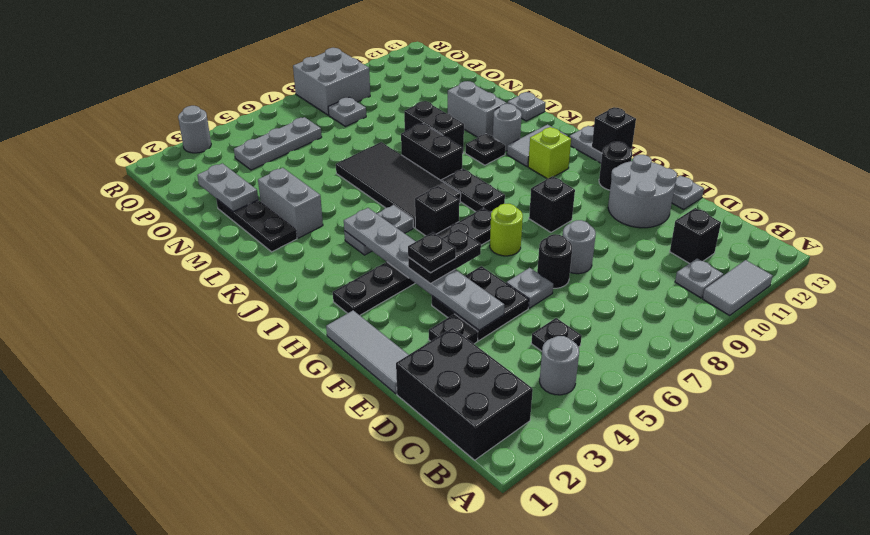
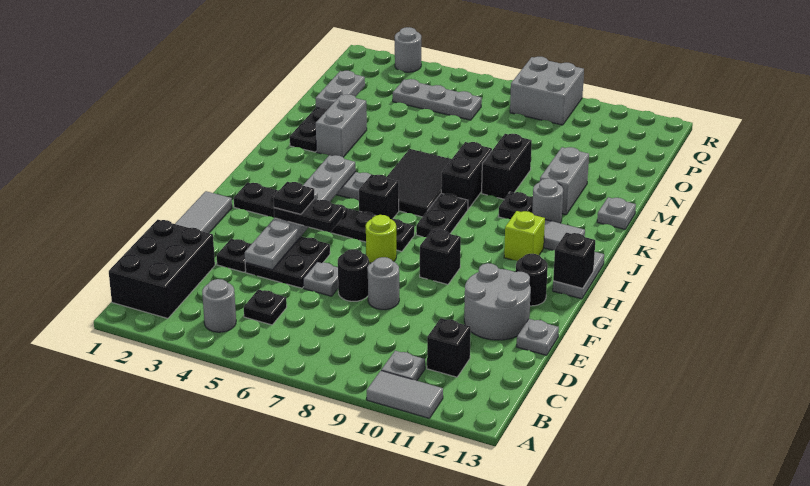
black tile J6:M7 level 1 -> black tile J6:L7 level 1
grey plate P8 level 1 -> none

